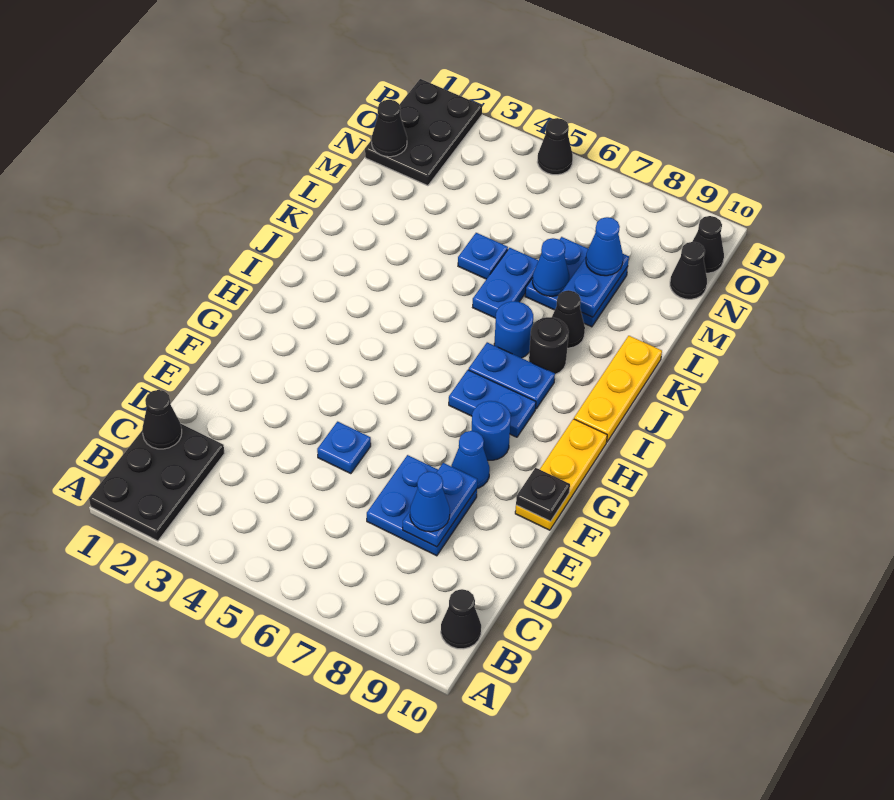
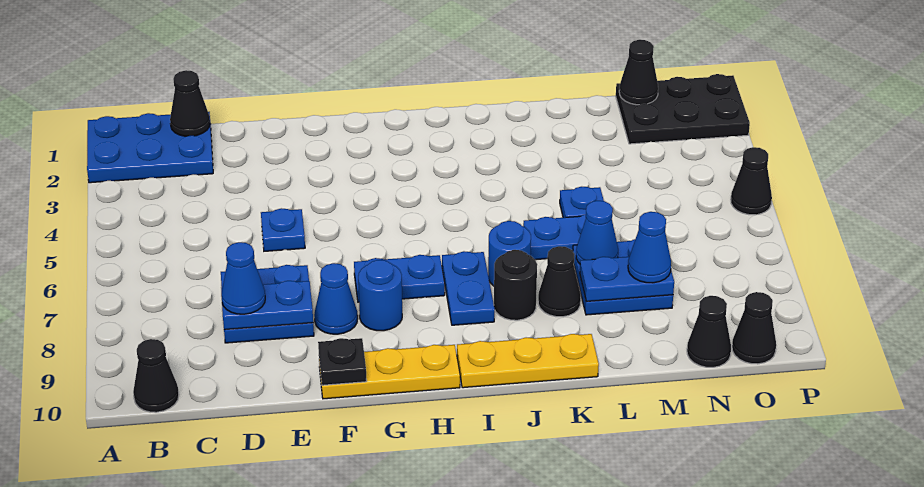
black plate A1:C2 level 1 -> blue plate A1:C2 level 1
blue plate H7:H8 level 1 -> blue plate G7:H7 level 1

